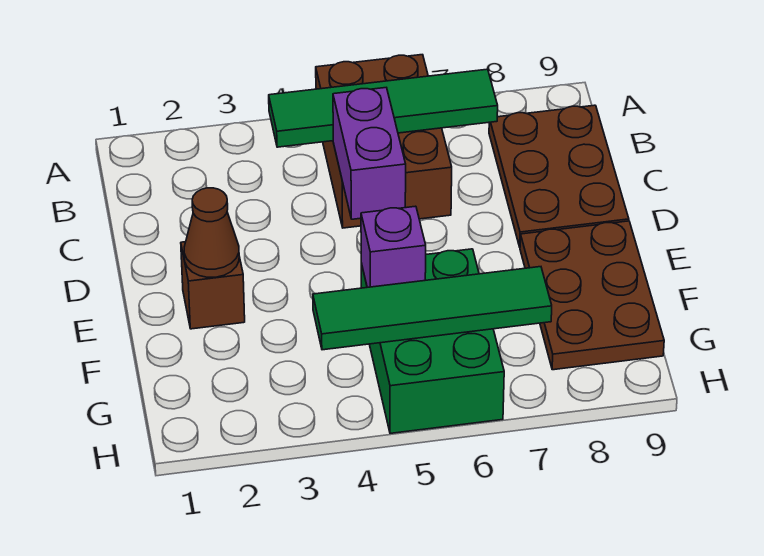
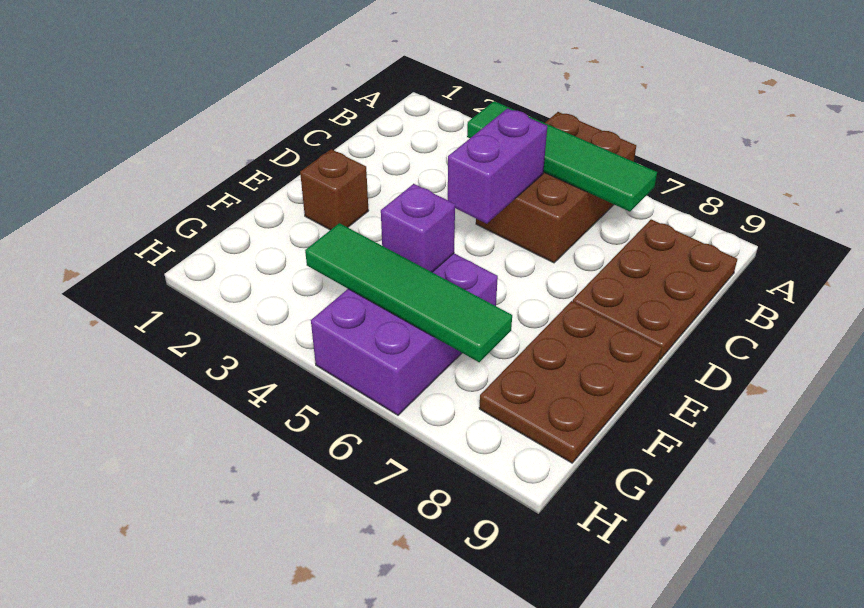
brown cone E2 level 2 -> none
green brick F5:H6 level 1 -> purple brick F5:H6 level 1

